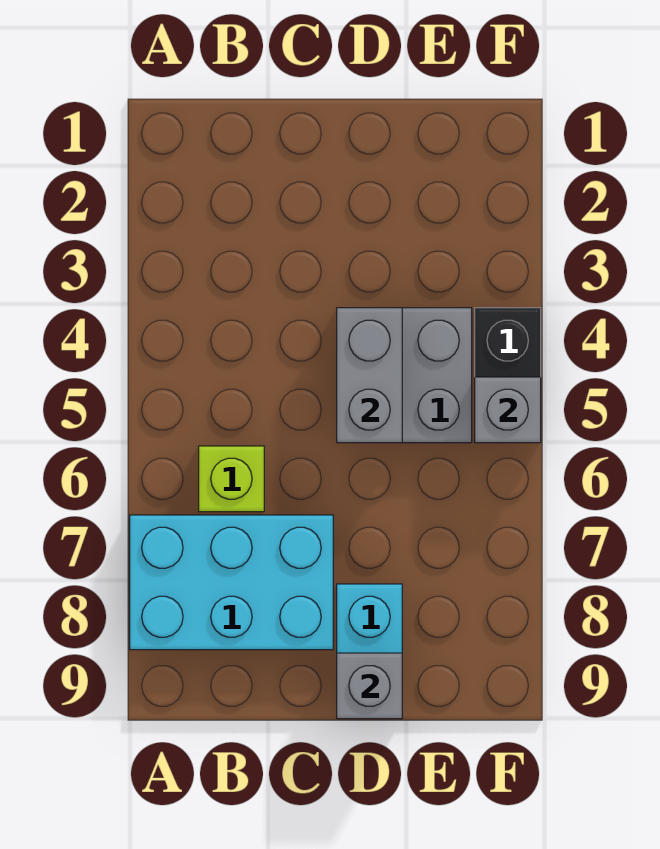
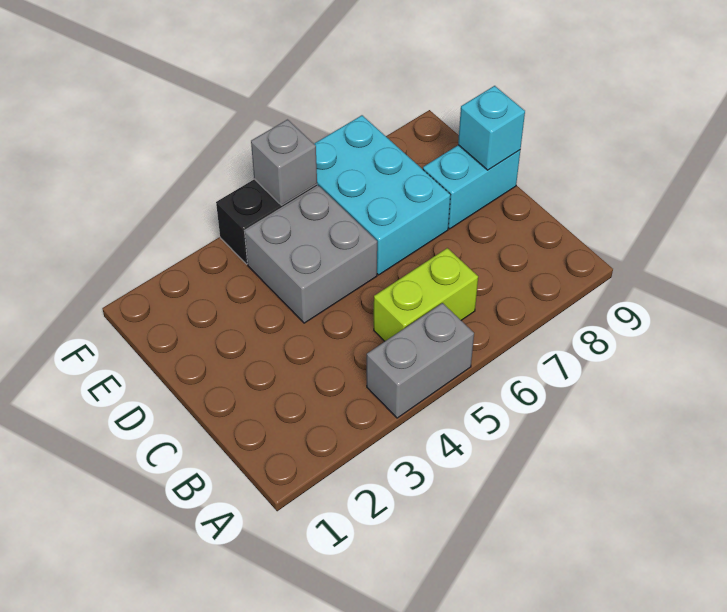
cyan brick A7:C8 level 1 -> cyan brick D6:F7 level 1
lime brick B6 level 1 -> lime brick B5:B6 level 1
grey brick D4:D5 level 2 -> grey brick A4:A5 level 1
grey brick D9 level 2 -> cyan brick D9 level 2

